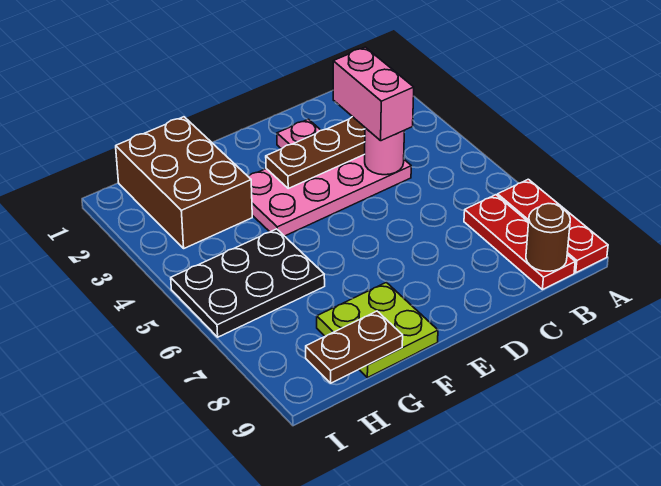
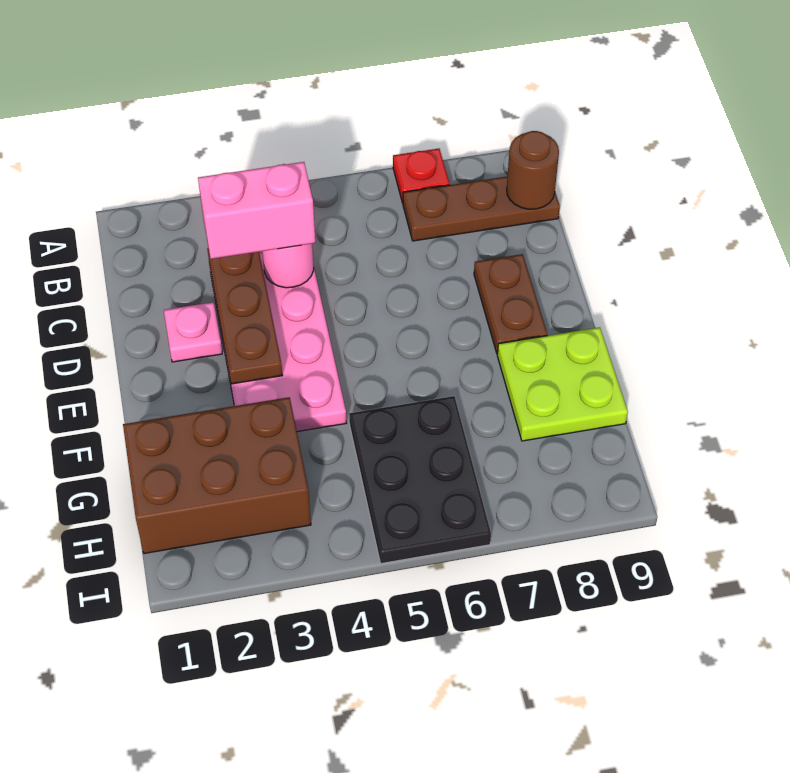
red plate A7:A9 level 1 -> red plate A7 level 1
red plate B7:B9 level 1 -> brown plate B7:B9 level 1
brown plate G9:H9 level 2 -> brown plate D8:E8 level 1

